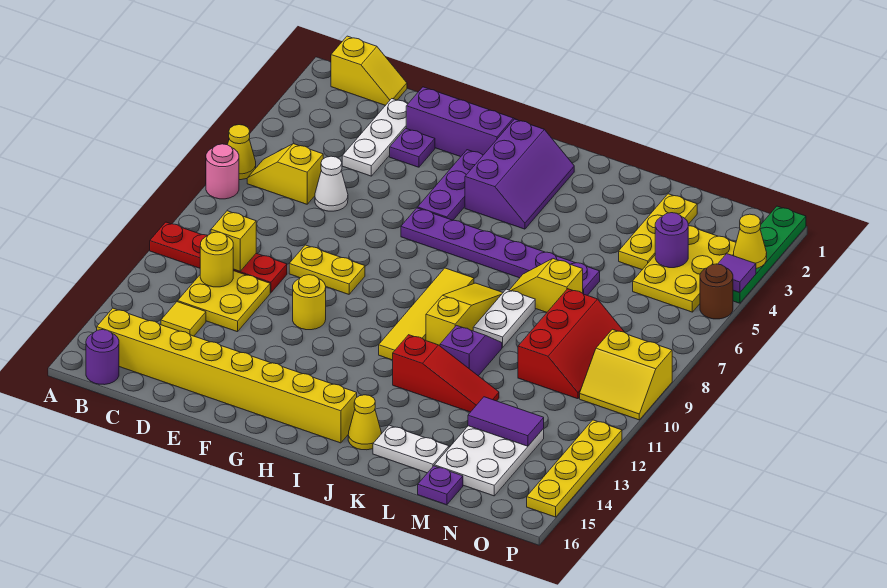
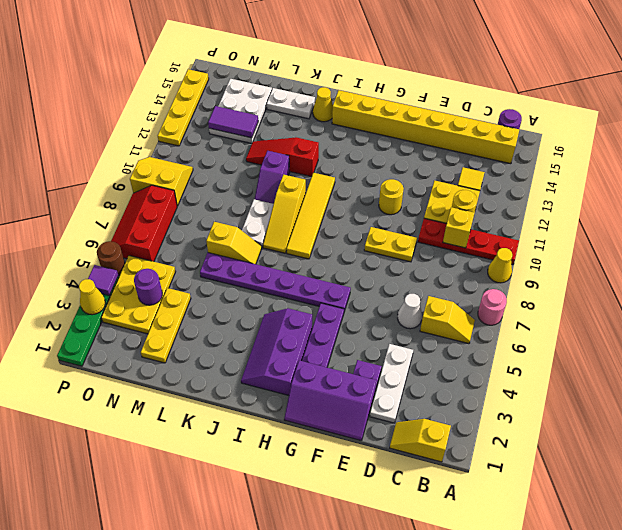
yellow cone A6 level 1 -> yellow cone A9 level 1
red slope M8:N10 level 1 top M -> red slope O6:P8 level 1 top O
purple plate M16 level 1 -> none

